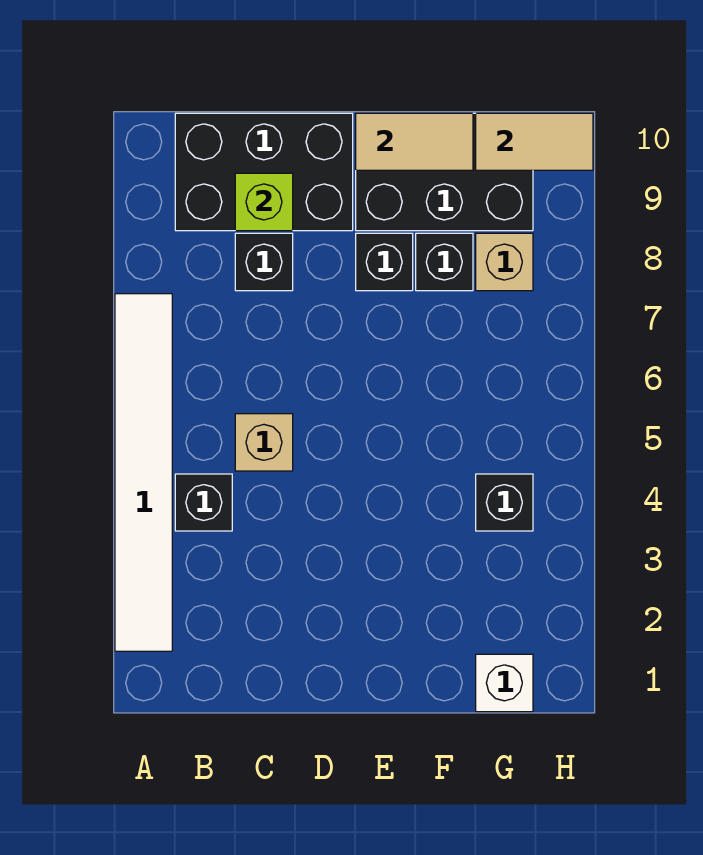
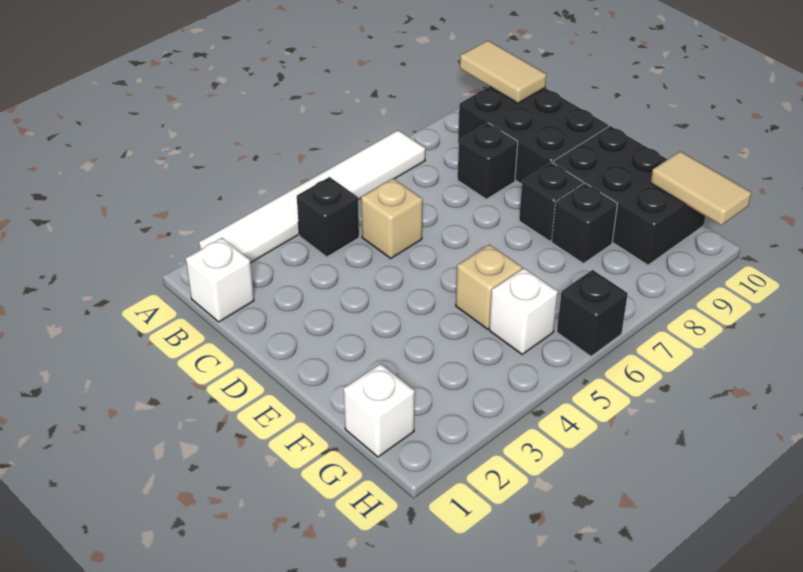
none -> white brick B1 level 1
lime brick C9 level 2 -> none
tan tile E10:F10 level 2 -> tan tile A10:B10 level 2
black brick G4 level 1 -> black brick H6 level 1
none -> white brick G5 level 1
tan brick G8 level 1 -> tan brick F5 level 1

